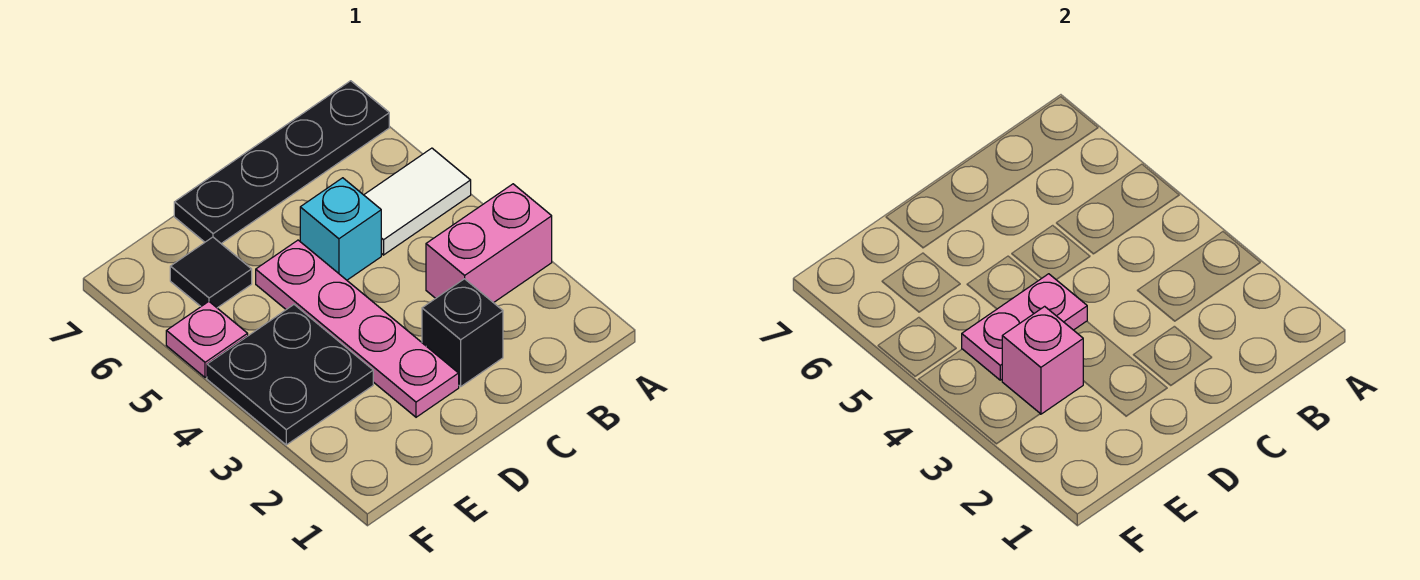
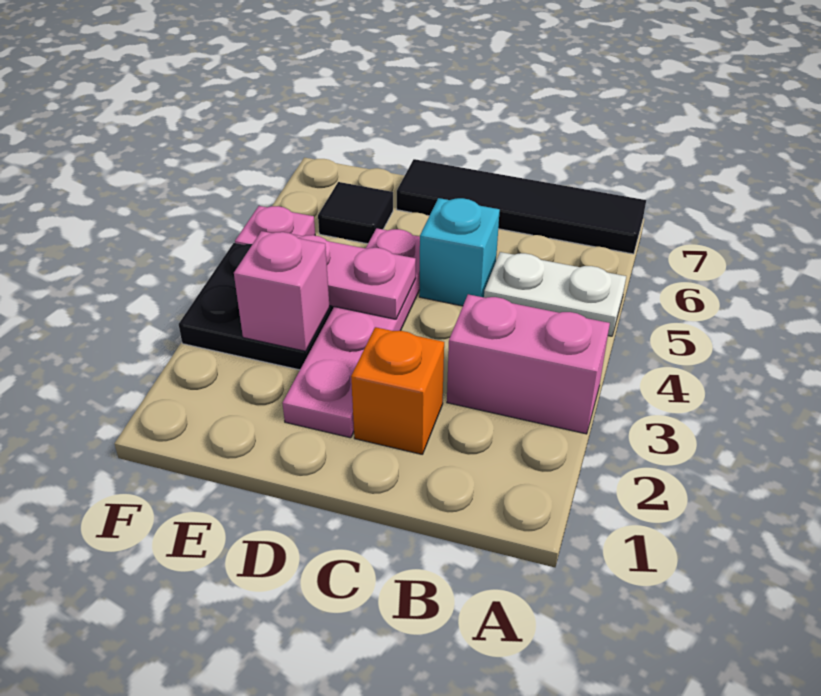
white tile A5:B5 level 1 -> white plate A5:B5 level 1
black plate A7:D7 level 1 -> black tile A7:D7 level 1
black brick C2 level 1 -> orange brick C2 level 1

